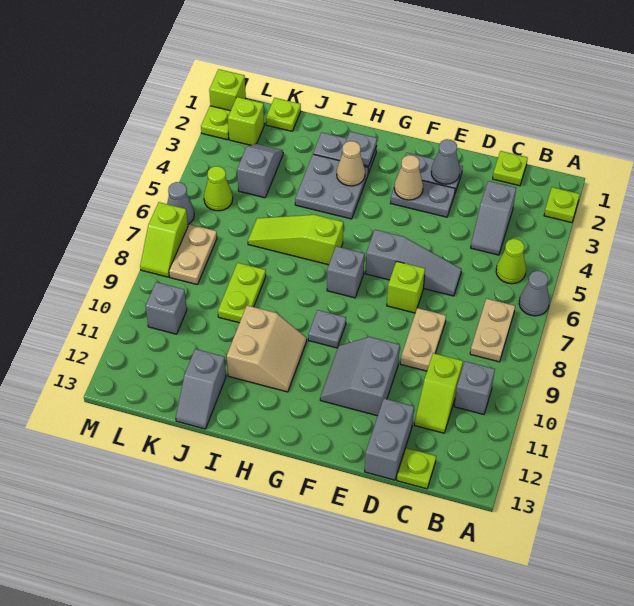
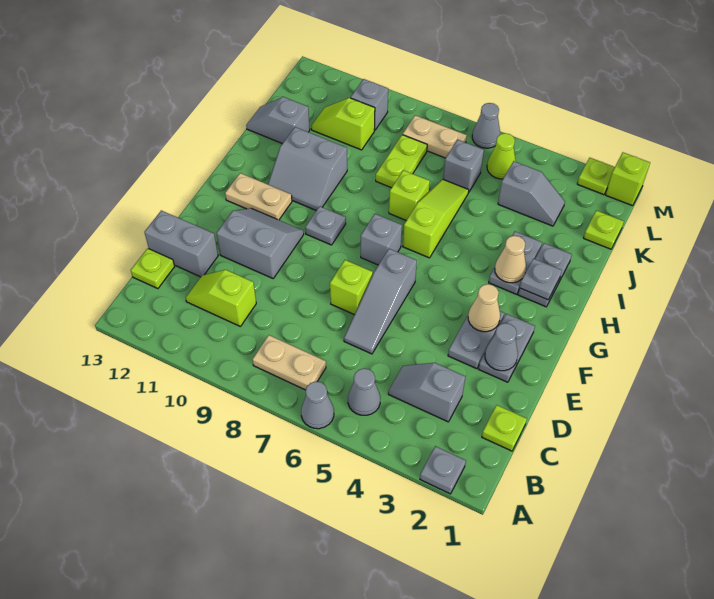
lime plate A2 level 1 -> grey plate A2 level 1
lime cone B5 level 1 -> grey cone B5 level 1
grey brick B10 level 1 -> grey brick K6 level 1
tan plate D8:D9 level 1 -> tan plate G11:G12 level 1
grey plate H3:I4 level 1 -> grey plate H3:I3 level 1
tan slope H10:I11 level 1 top I -> grey slope H10:I11 level 1 top I
lime plate J8:J9 level 1 -> lime plate J8:K8 level 1
lime brick L2 level 1 -> lime brick I7 level 1
lime slope M7:M8 level 1 top 7 -> lime slope K10:K11 level 1 top 10

